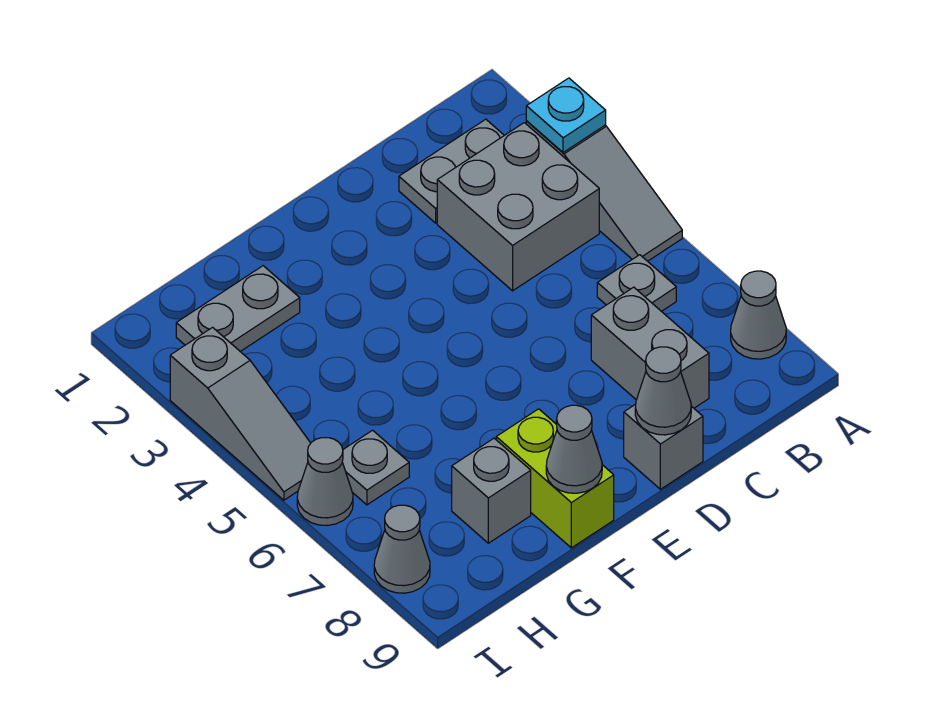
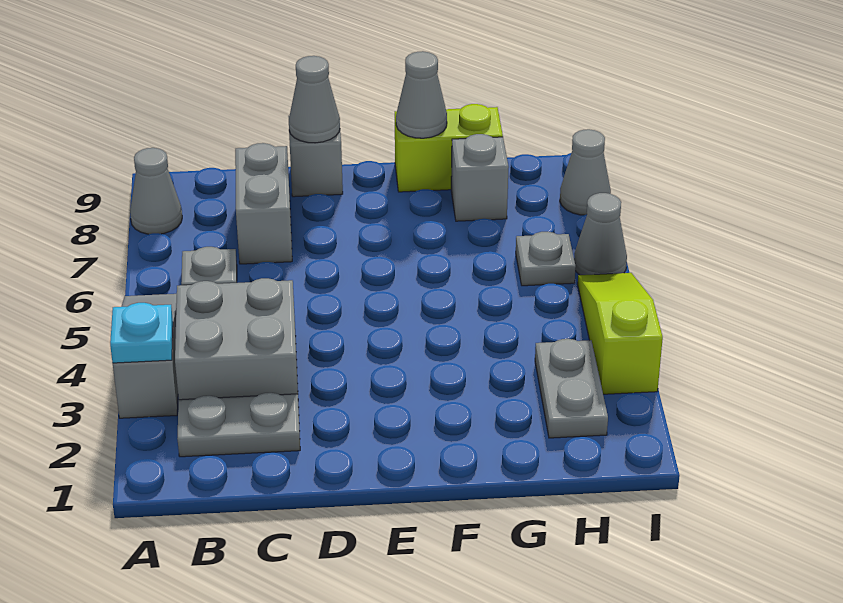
lime brick F8:F9 level 1 -> lime brick F9:G9 level 1
grey plate G2:H2 level 1 -> grey plate H2:H3 level 1
grey slope I3:I5 level 1 top 3 -> lime slope I3:I5 level 1 top 3

